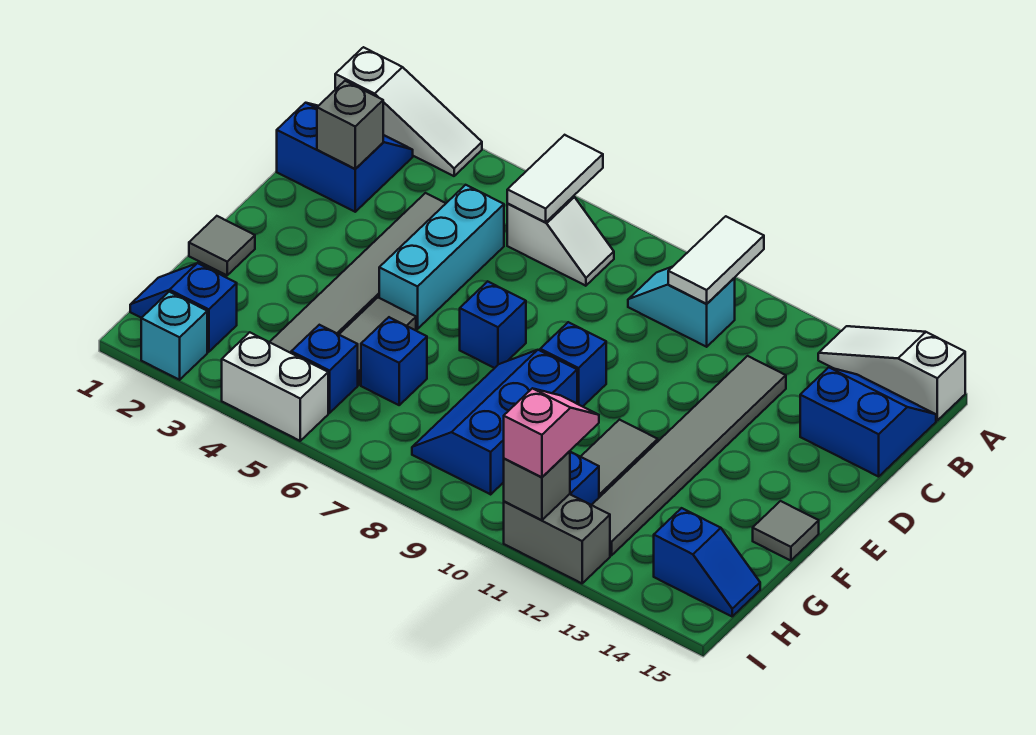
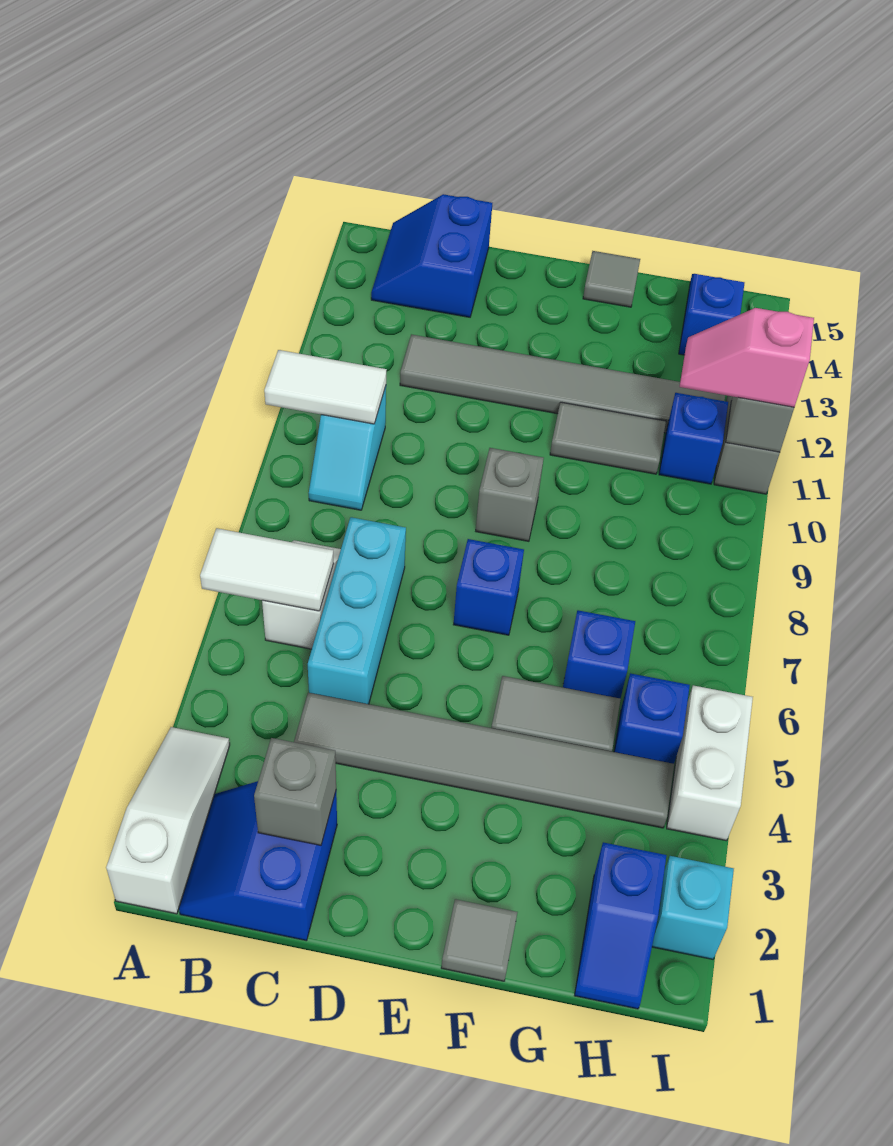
white slope A13:A15 level 1 top 15 -> none
cyan brick C5:E5 level 1 -> cyan brick C5:C7 level 1
blue brick E9 level 1 -> grey brick E9 level 1
blue slope F8:H9 level 1 top 9 -> none

